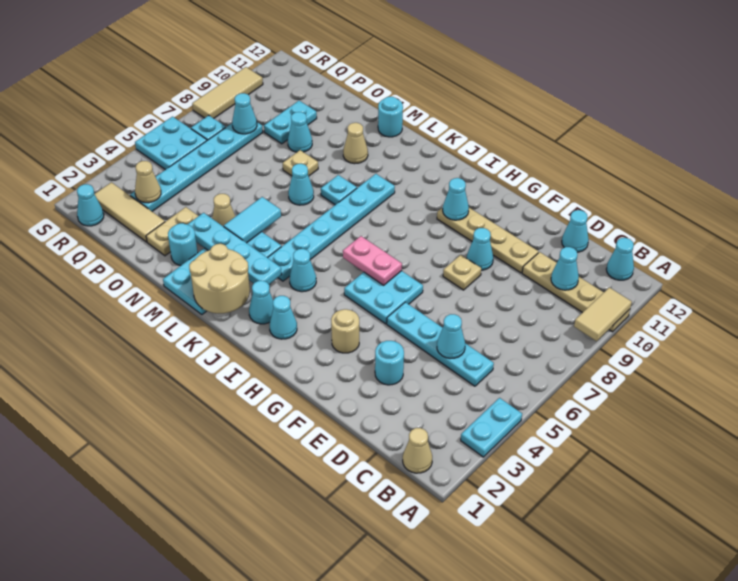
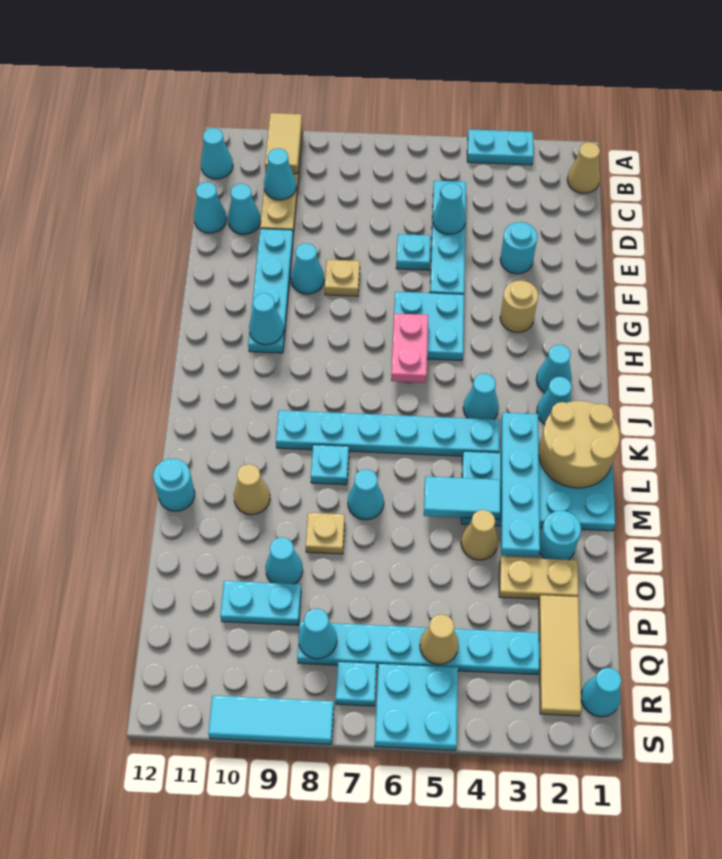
tan tile A9:A10 level 2 -> tan tile A10:B10 level 2
none -> cyan cone D11 level 1
none -> cyan plate E6 level 1
tan plate E10:H10 level 1 -> cyan plate E10:H10 level 1
tan cone Q3 level 2 -> tan cone Q5 level 2
tan tile S8:S10 level 1 -> cyan tile S8:S10 level 1

